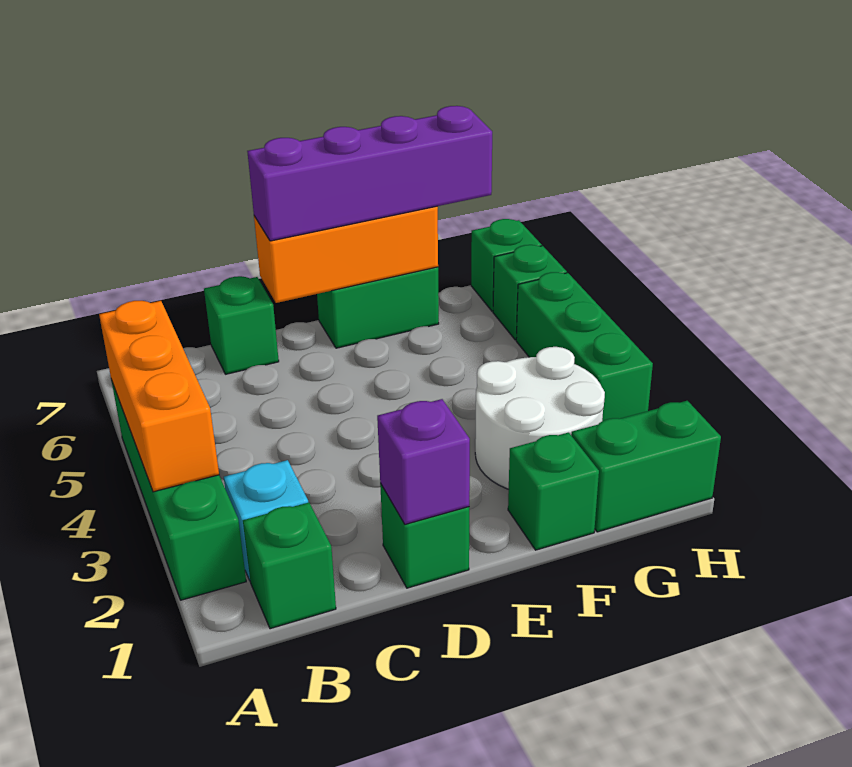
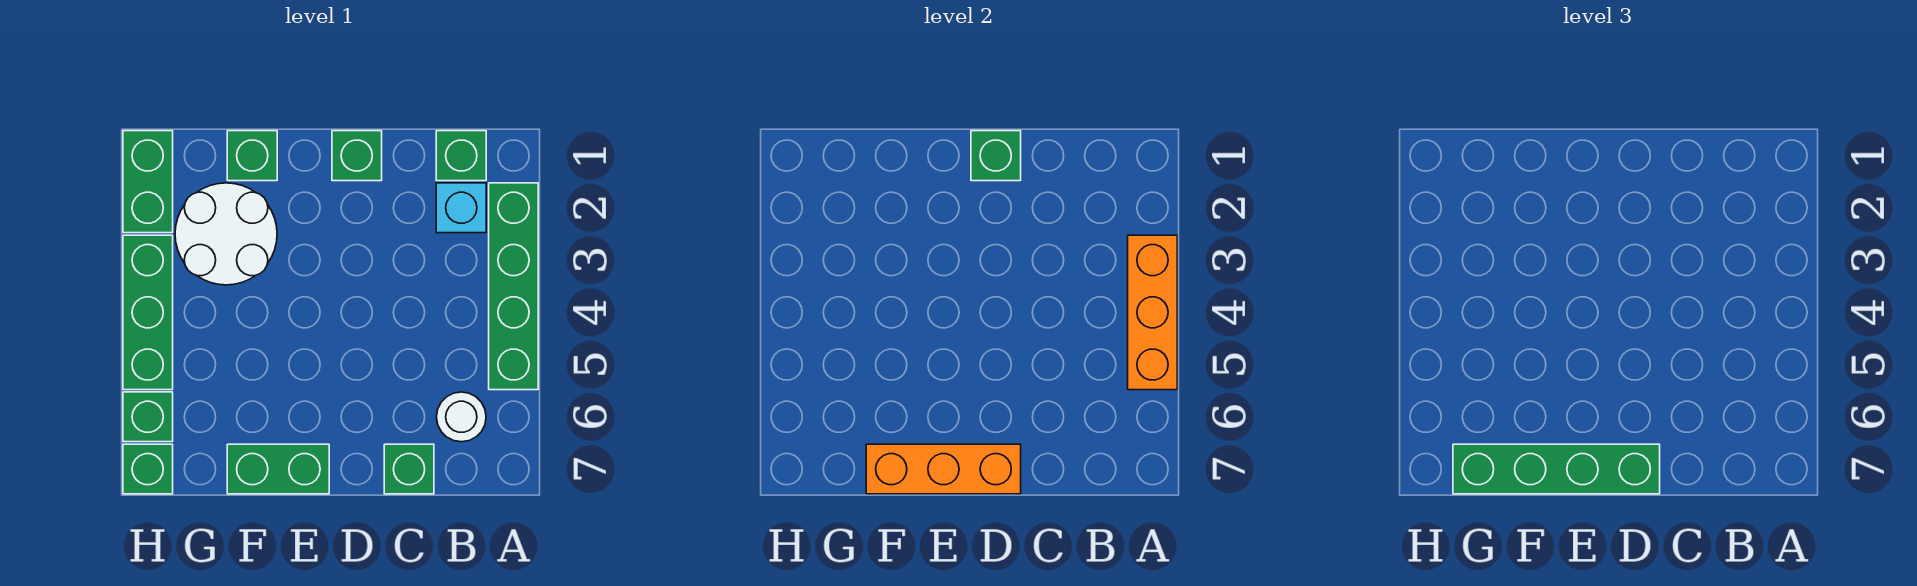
none -> white round brick B6 level 1
purple brick D1 level 2 -> green brick D1 level 2
purple brick D7:G7 level 3 -> green brick D7:G7 level 3
green brick G1:H1 level 1 -> green brick H1:H2 level 1

